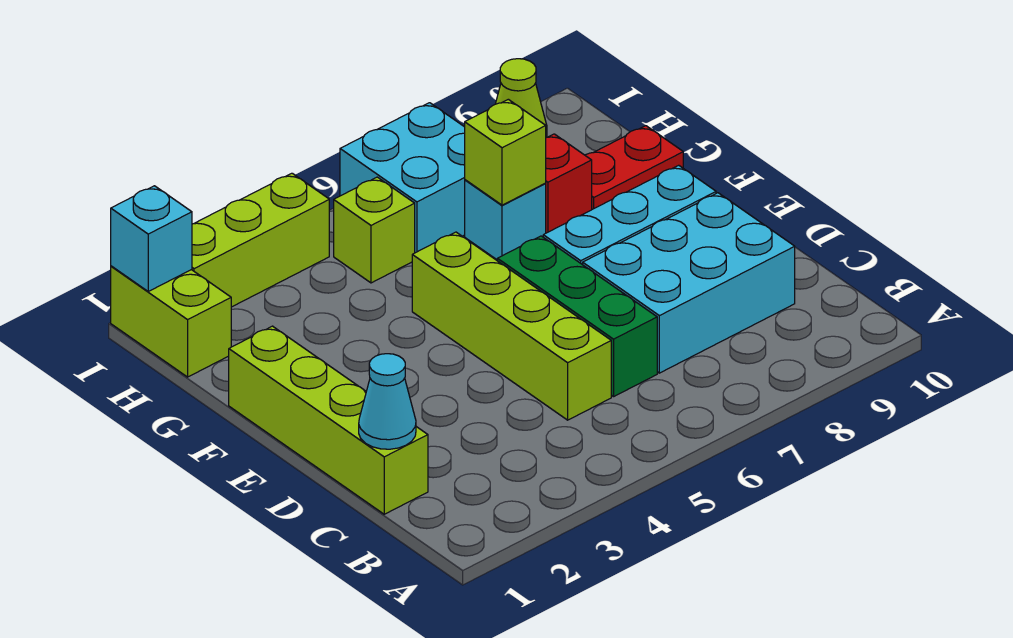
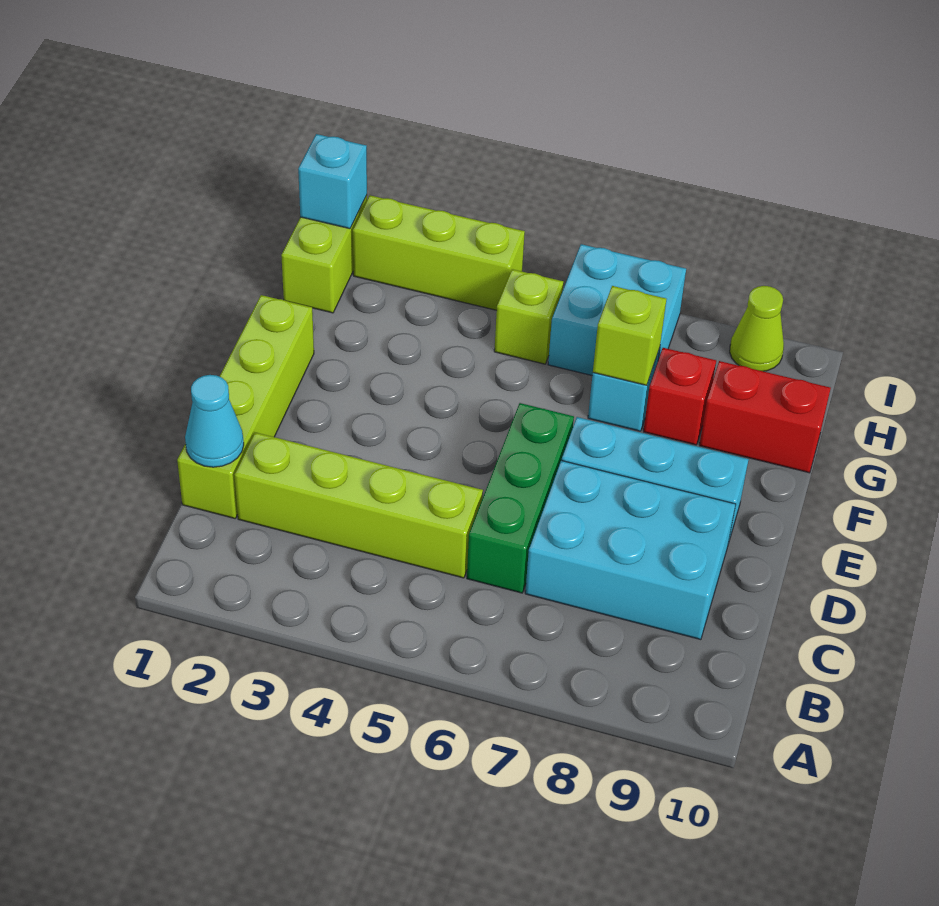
lime brick C5:F5 level 1 -> lime brick C2:C5 level 1
red plate G9:G10 level 1 -> red brick G9:G10 level 1

